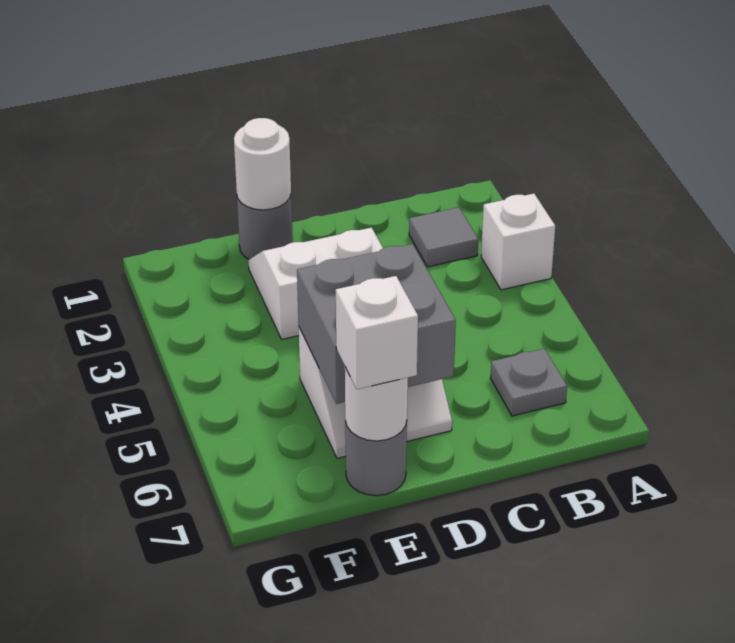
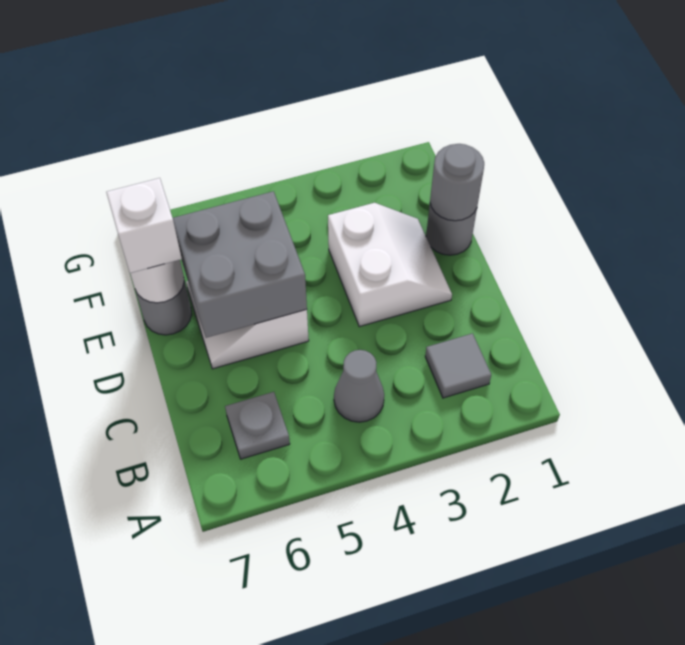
white brick A3 level 1 -> none
none -> grey cone B4 level 1
white round brick E1 level 2 -> grey round brick E1 level 2

